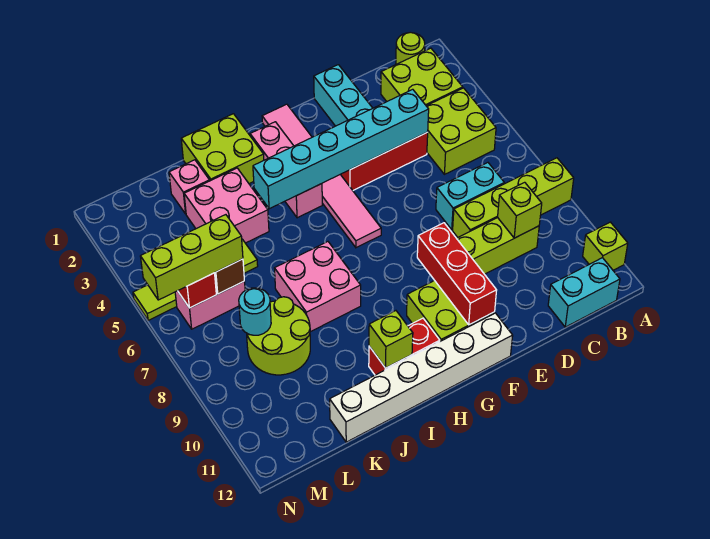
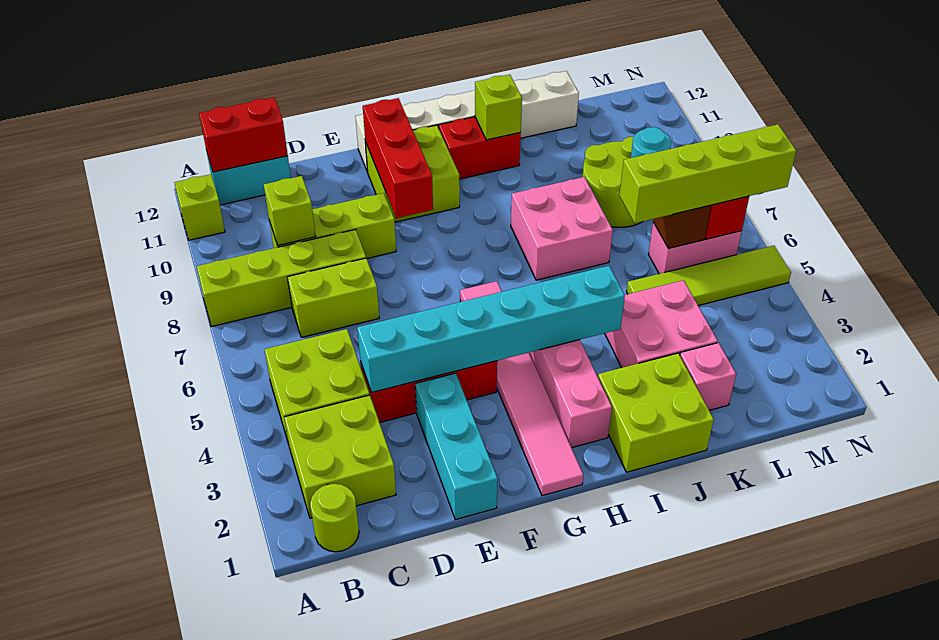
none -> red brick B12:C12 level 2
cyan brick C7:D7 level 1 -> lime brick C7:D7 level 1
lime brick L6:N6 level 3 -> lime brick K6:N6 level 3

